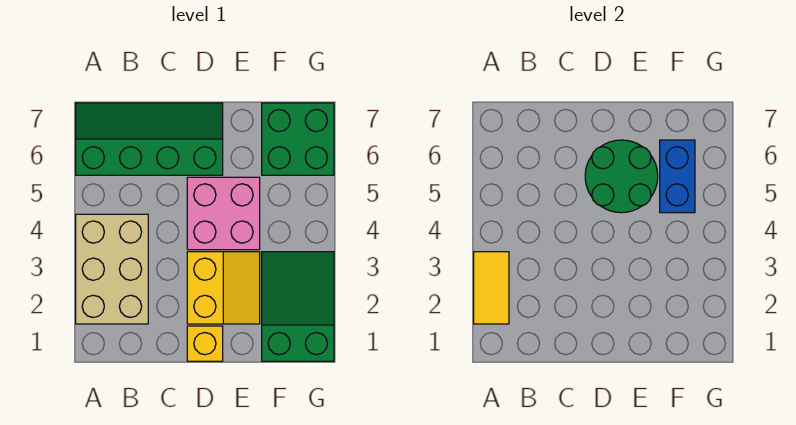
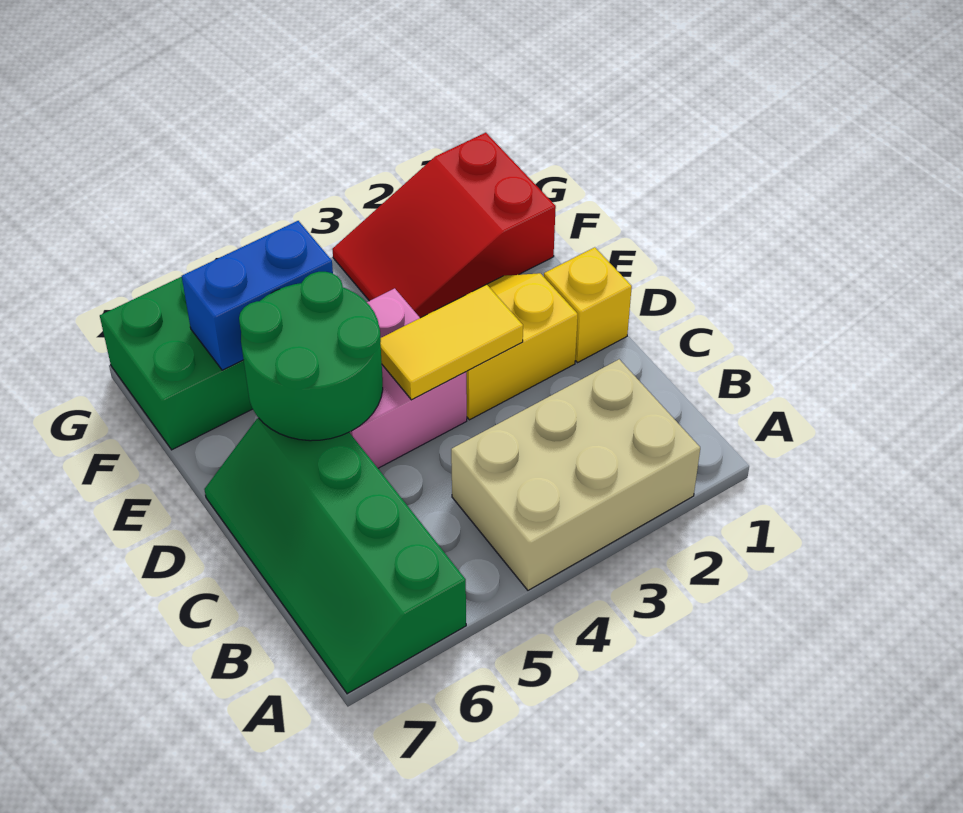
yellow tile A2:A3 level 2 -> yellow tile D3:D4 level 2
green slope F1:G3 level 1 top 1 -> red slope F1:G3 level 1 top 1

